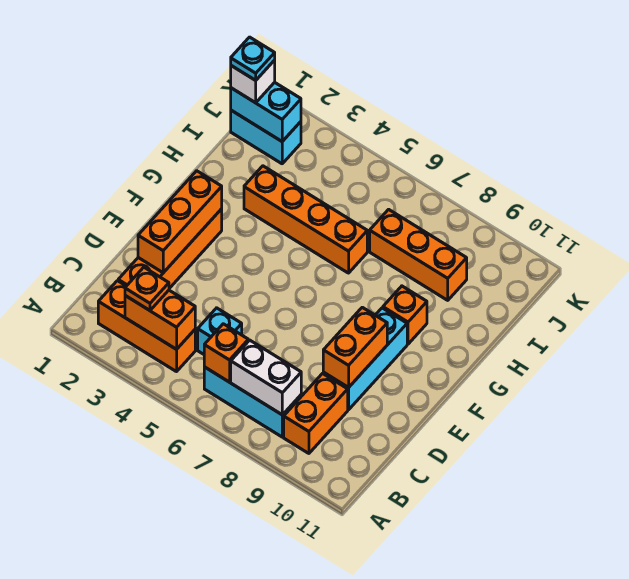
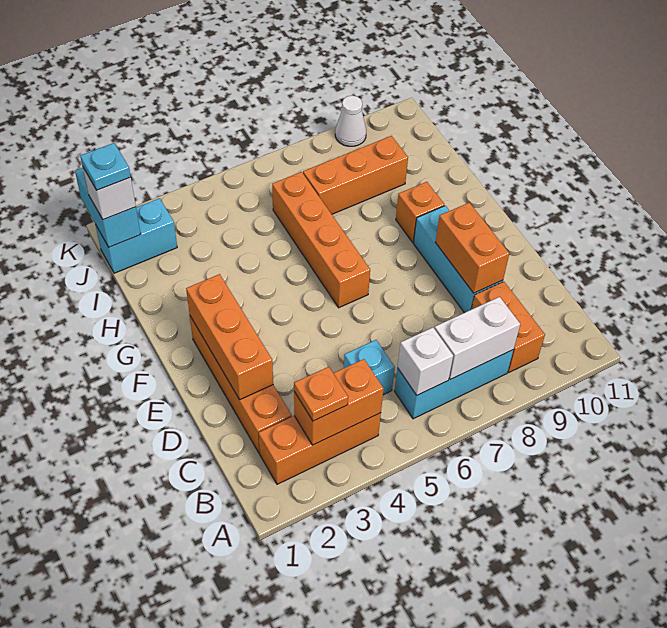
orange brick B6 level 2 -> white brick B6 level 2
orange brick H3:H6 level 1 -> orange brick F6:I6 level 1
cyan brick J1:J2 level 2 -> cyan brick J1:K1 level 2
none -> white cone K9 level 1

